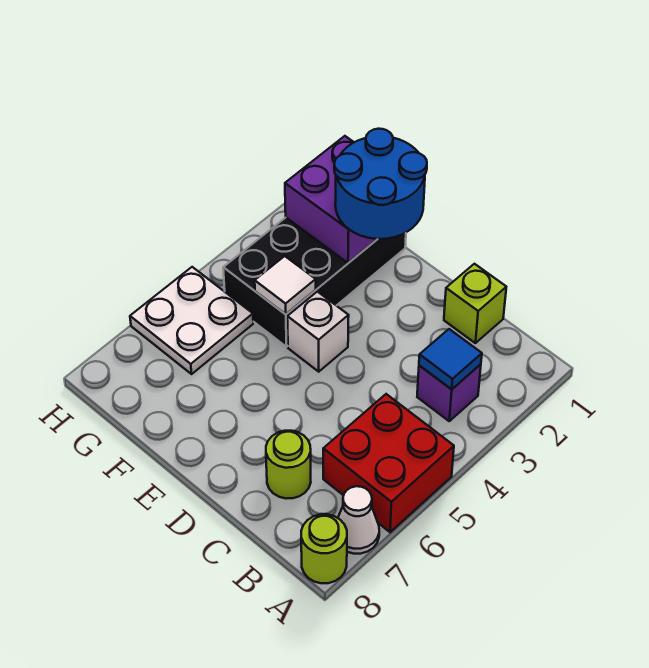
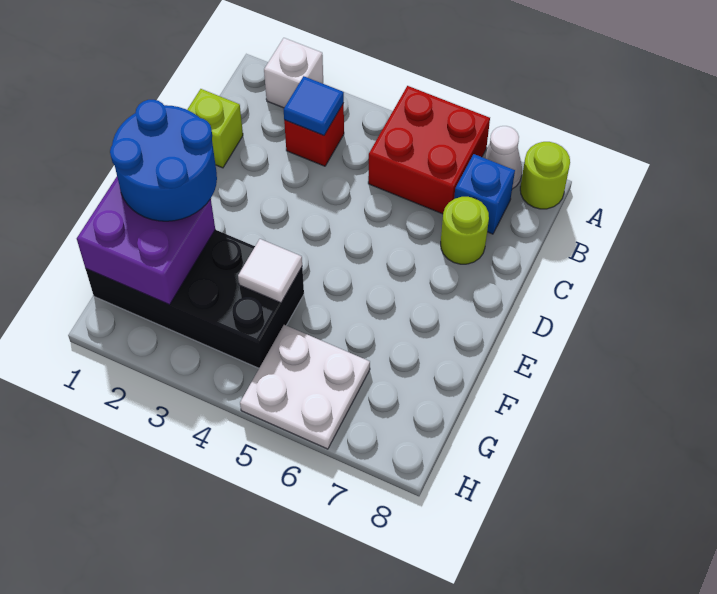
purple brick B3 level 1 -> red brick B3 level 1
none -> blue brick B7 level 1
white brick E4 level 1 -> white brick A2 level 1

